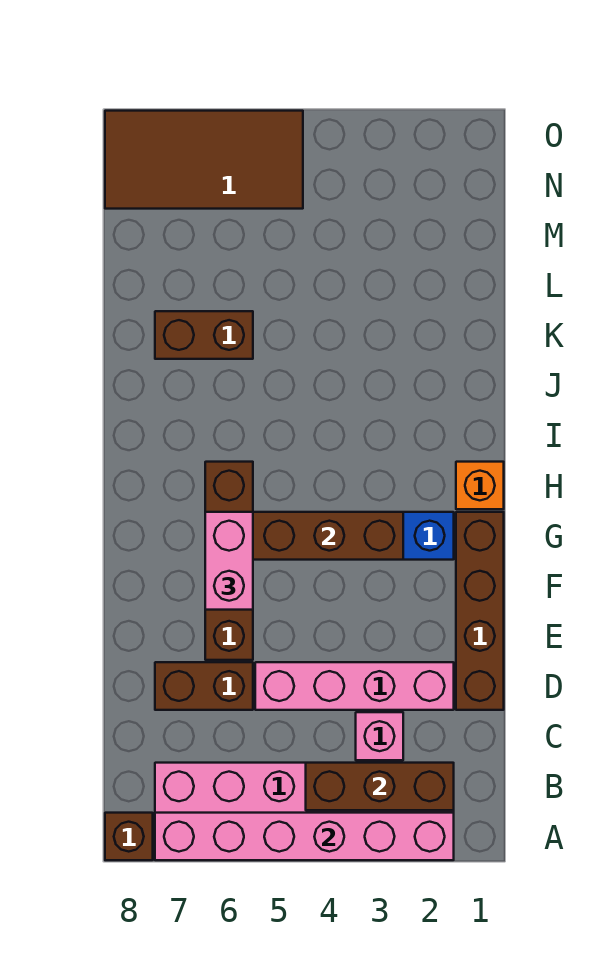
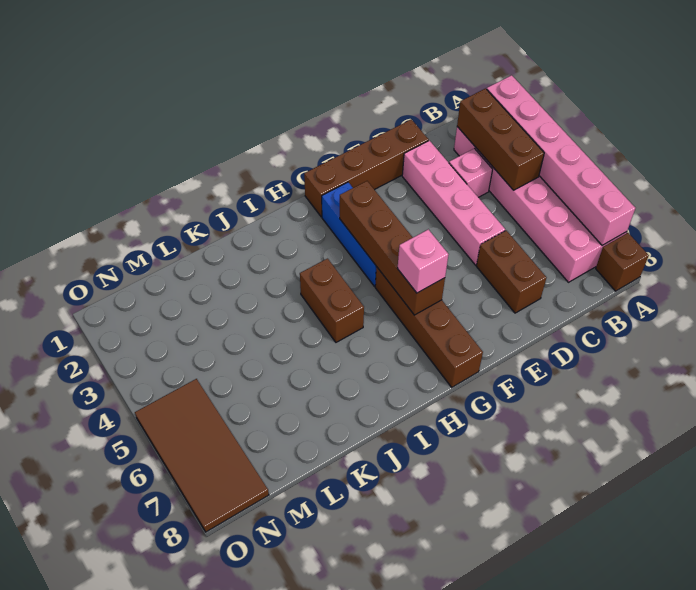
brown brick E6:H6 level 1 -> brown brick G5:G8 level 1
pink brick F6:G6 level 3 -> pink brick G6 level 3
orange brick H1 level 1 -> none
brown brick K6:K7 level 1 -> brown brick I4:I5 level 1

